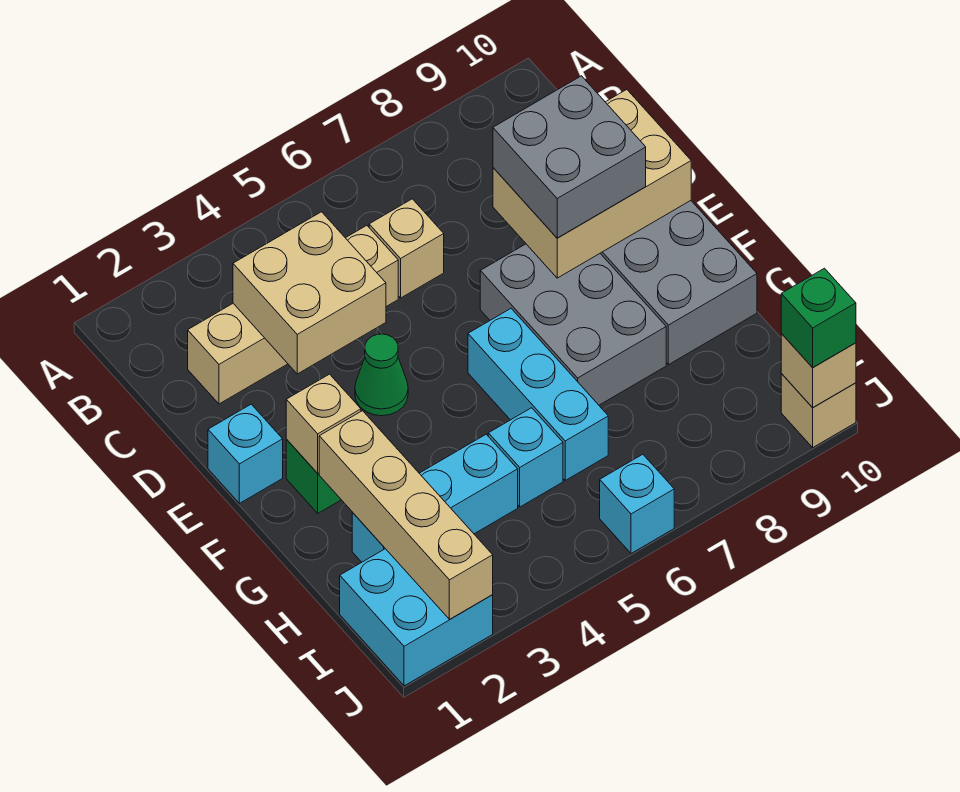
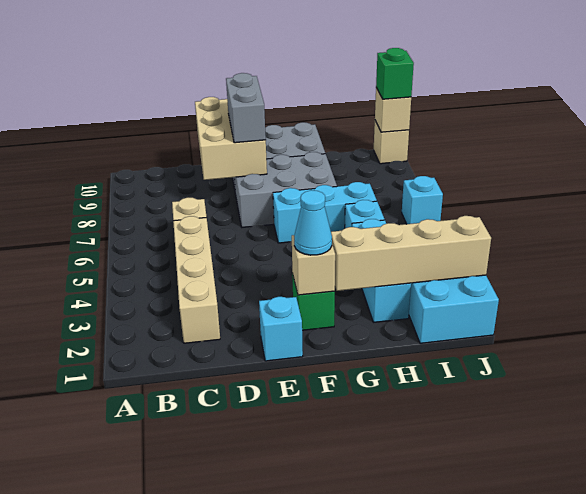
tan brick C3:D4 level 2 -> none
grey brick D8:E9 level 3 -> grey brick E8:E9 level 3
green cone E4 level 1 -> none
none -> cyan cone F2 level 3

